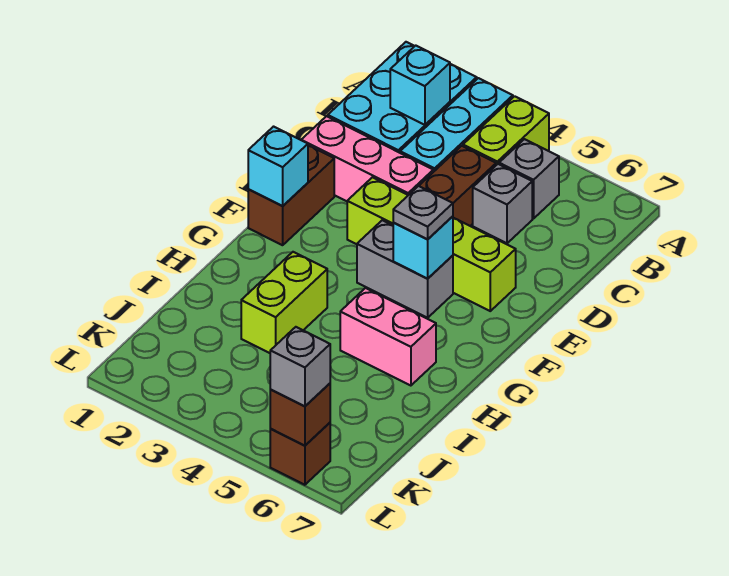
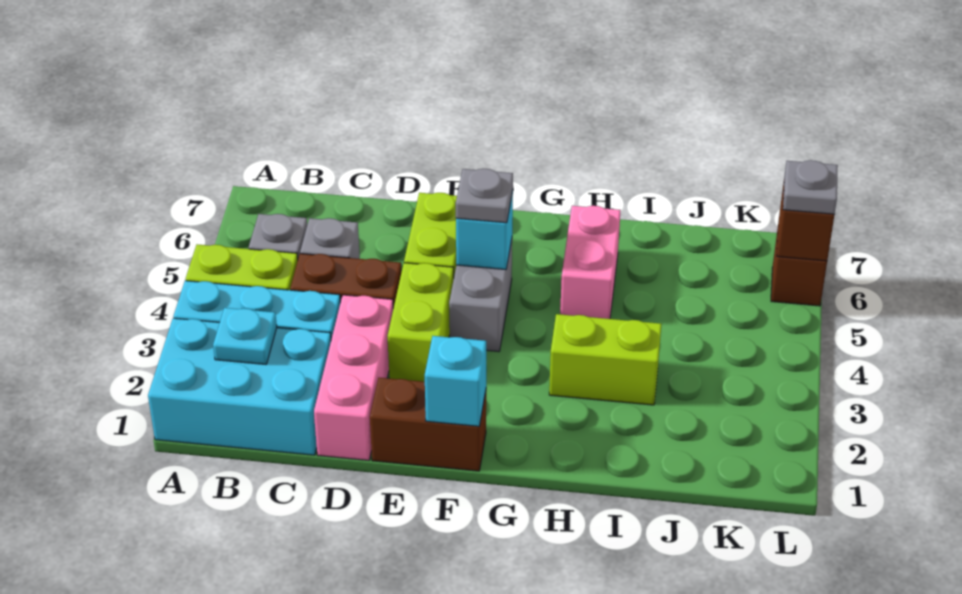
cyan brick B2 level 2 -> cyan plate B2 level 2
grey brick L6 level 3 -> grey plate L6 level 3

